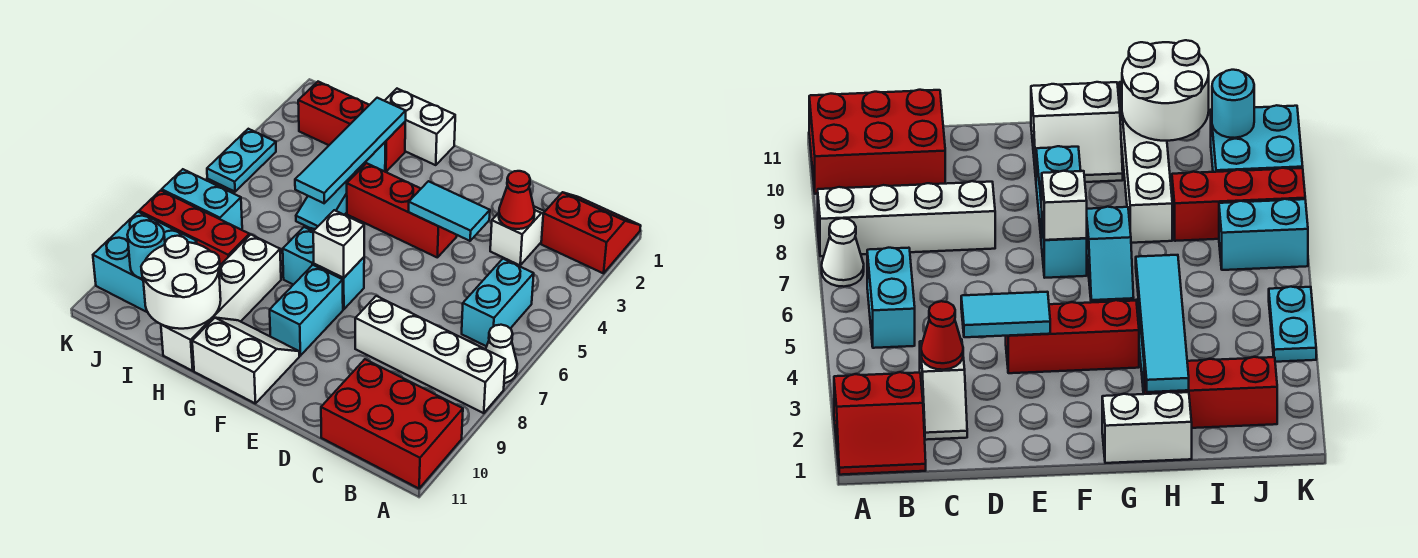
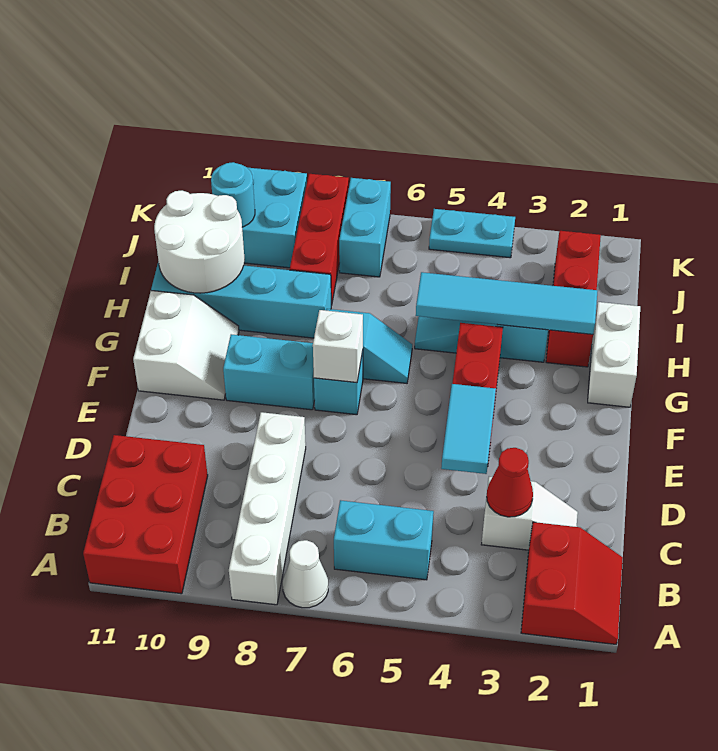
white brick H8:H11 level 1 -> cyan brick H8:H11 level 1

